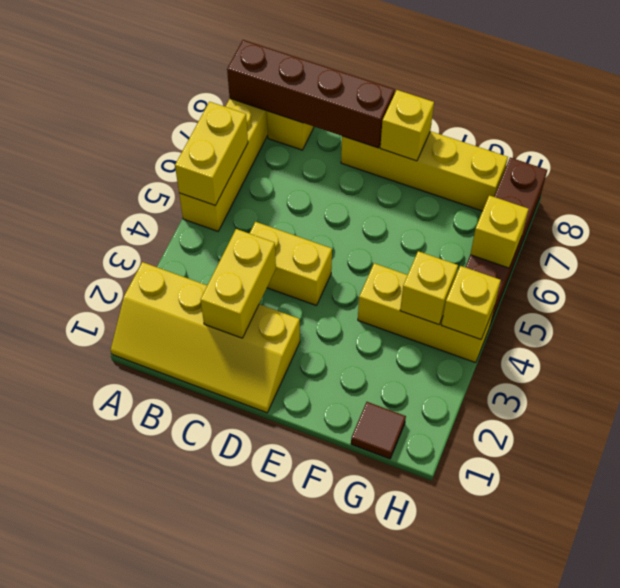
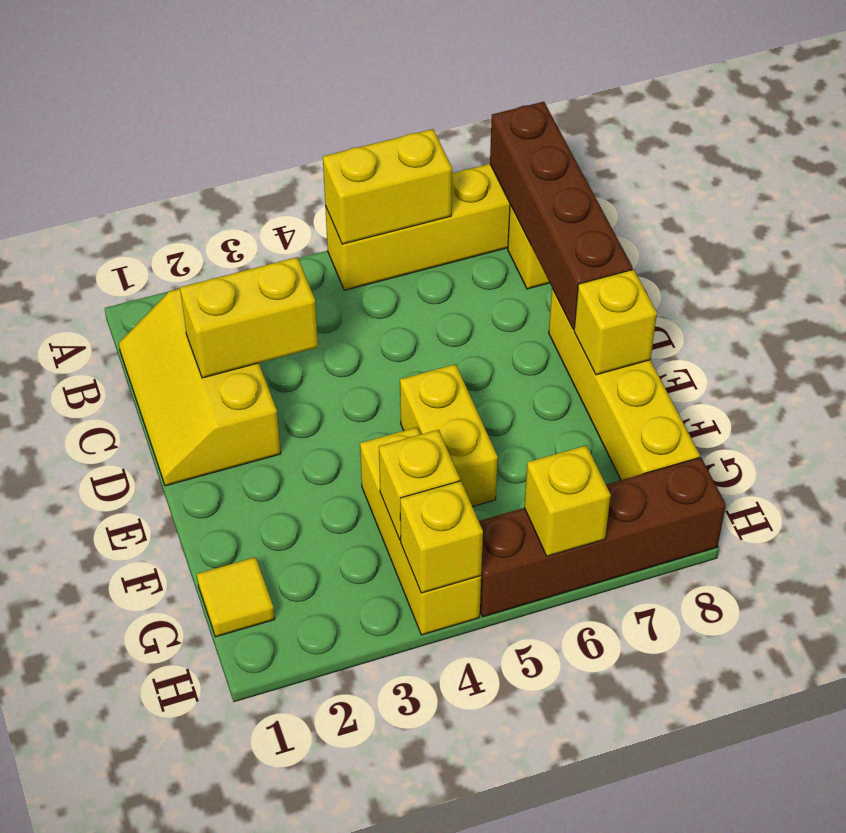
yellow slope A1:D2 level 1 top 2 -> yellow slope B1:D2 level 1 top 2
yellow brick C4:D4 level 1 -> yellow brick E5:F5 level 1
brown tile G1 level 1 -> yellow tile G1 level 1

